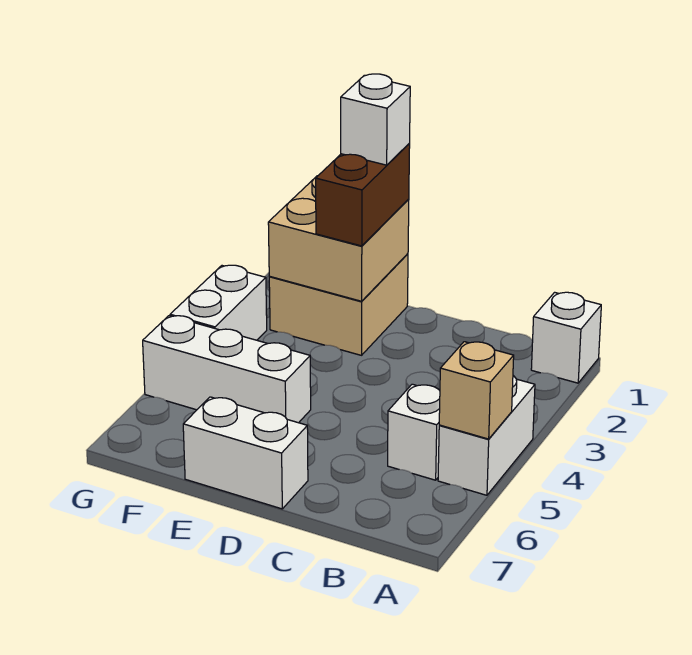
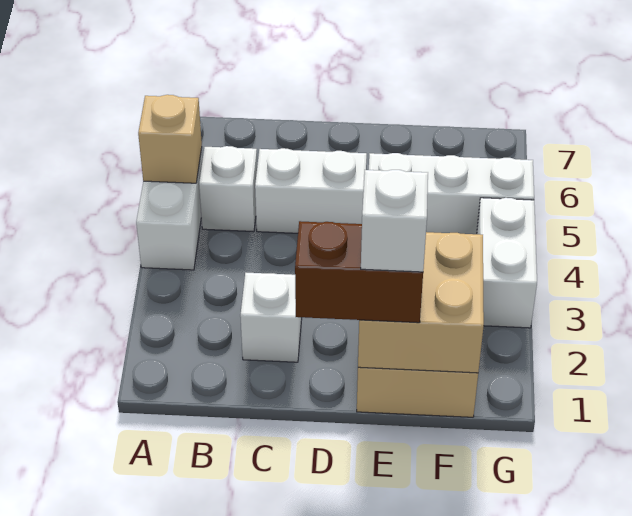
white brick A1 level 1 -> white brick C2 level 1
white brick D7:E7 level 1 -> white brick C5:D5 level 1
brown brick E1:E2 level 3 -> brown brick D1:E1 level 3

